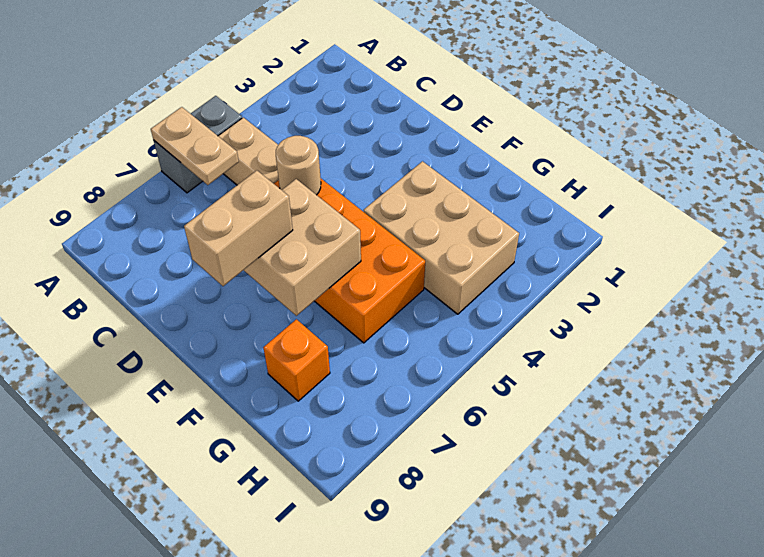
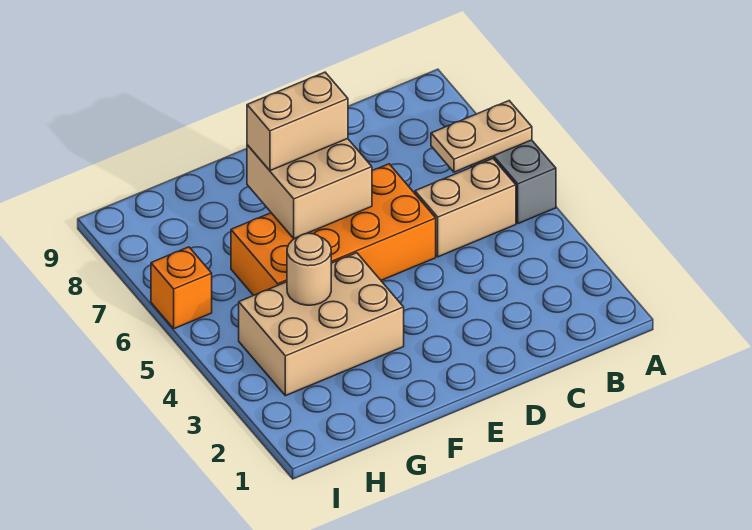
tan round brick D5 level 2 -> tan round brick G4 level 2
tan brick E7:E8 level 3 -> tan brick E7:F7 level 3
orange brick G8 level 1 -> orange brick I6 level 1

